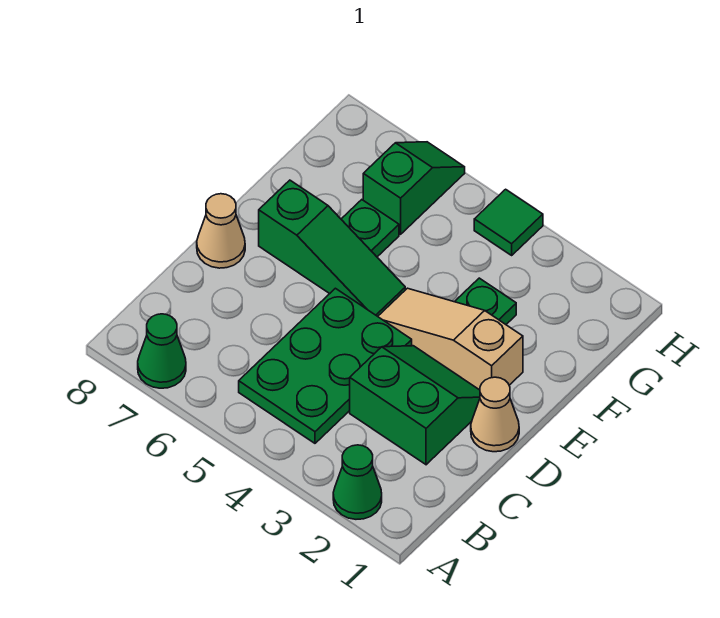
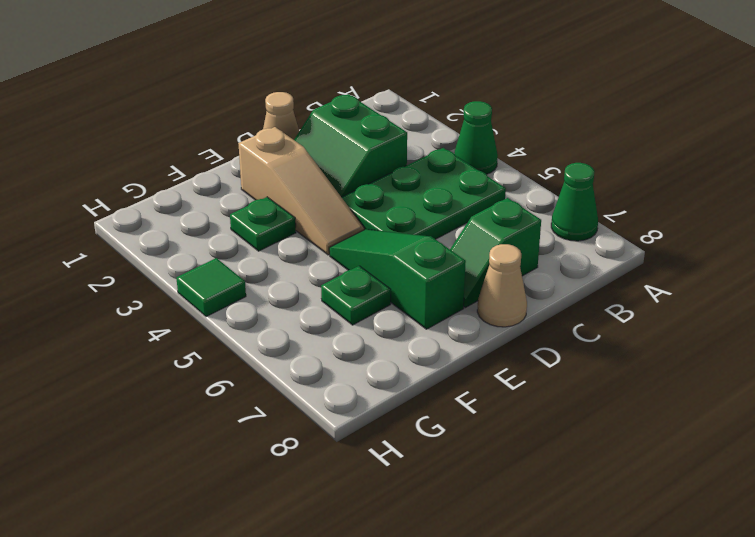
green cone A2 level 1 -> green cone A4 level 1
green slope G6:H6 level 1 top G -> green slope C7:D7 level 1 top C

